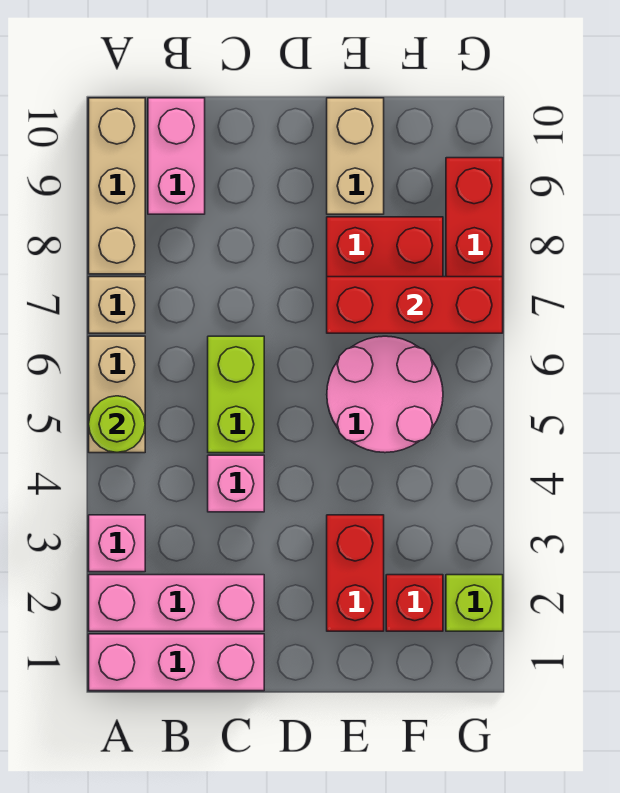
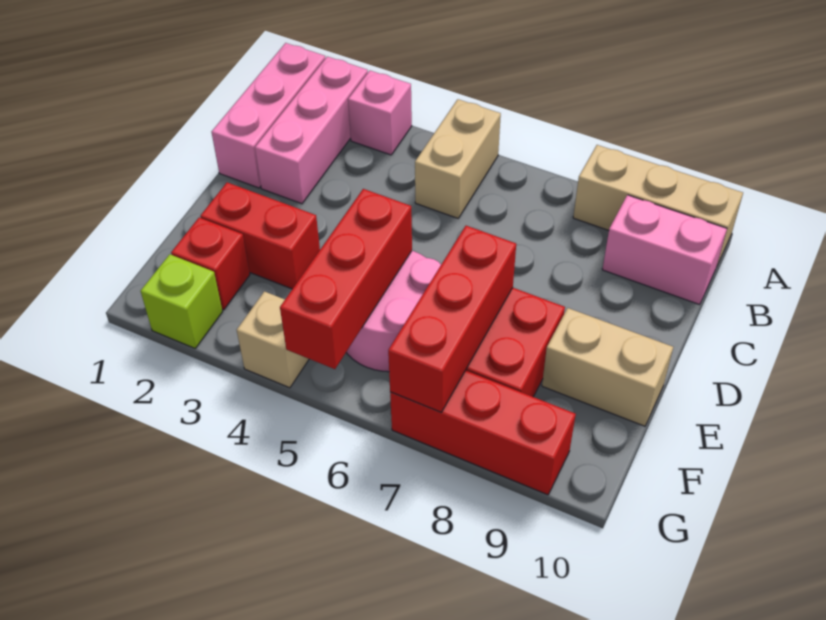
tan brick A5:A6 level 1 -> tan brick A5:B5 level 1
lime round brick A5 level 2 -> none
tan brick A7 level 1 -> tan brick G4 level 1
pink brick C4 level 1 -> none
lime brick C5:C6 level 1 -> none
none -> red brick E5:G5 level 2

